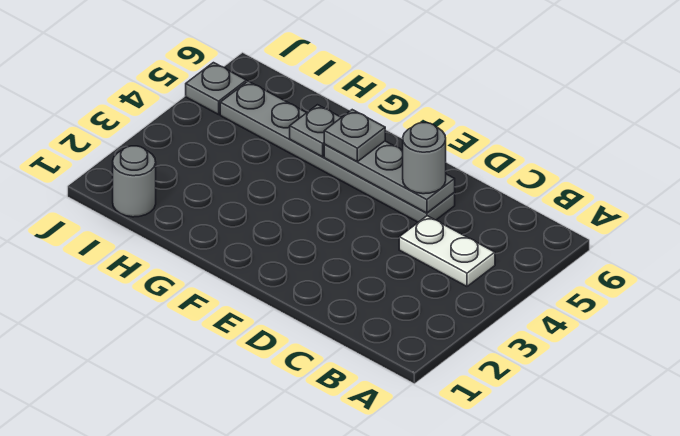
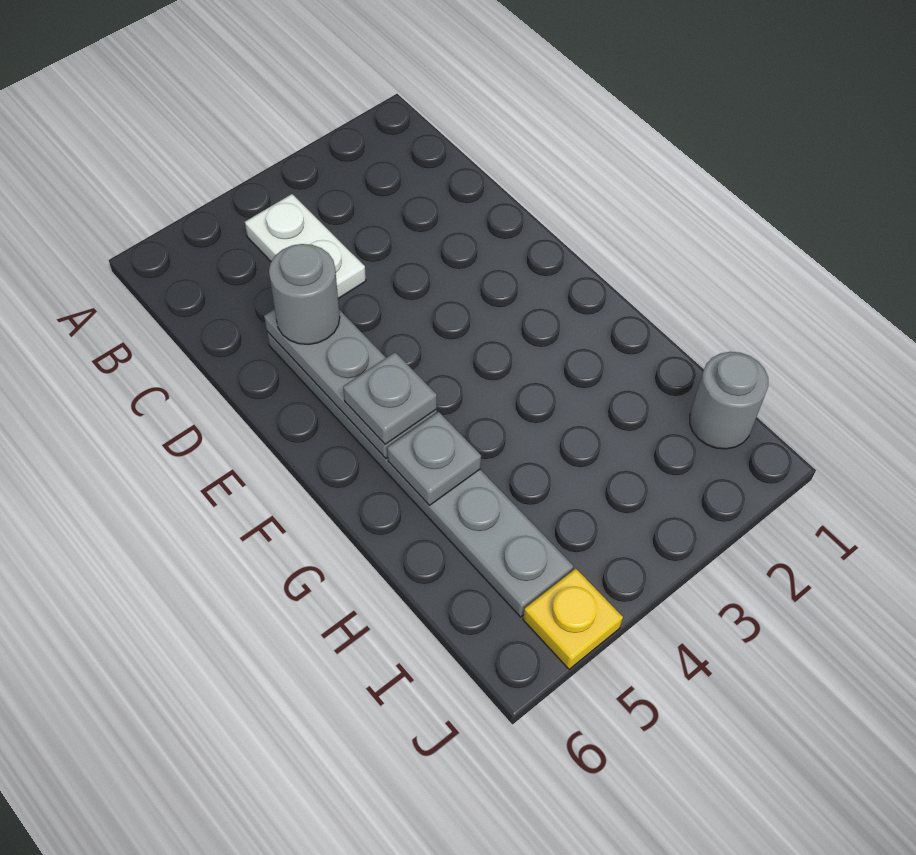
grey plate J5 level 1 -> yellow plate J5 level 1

